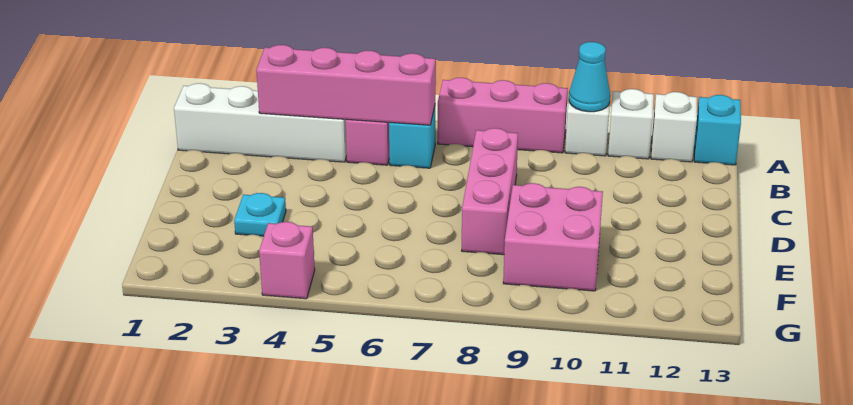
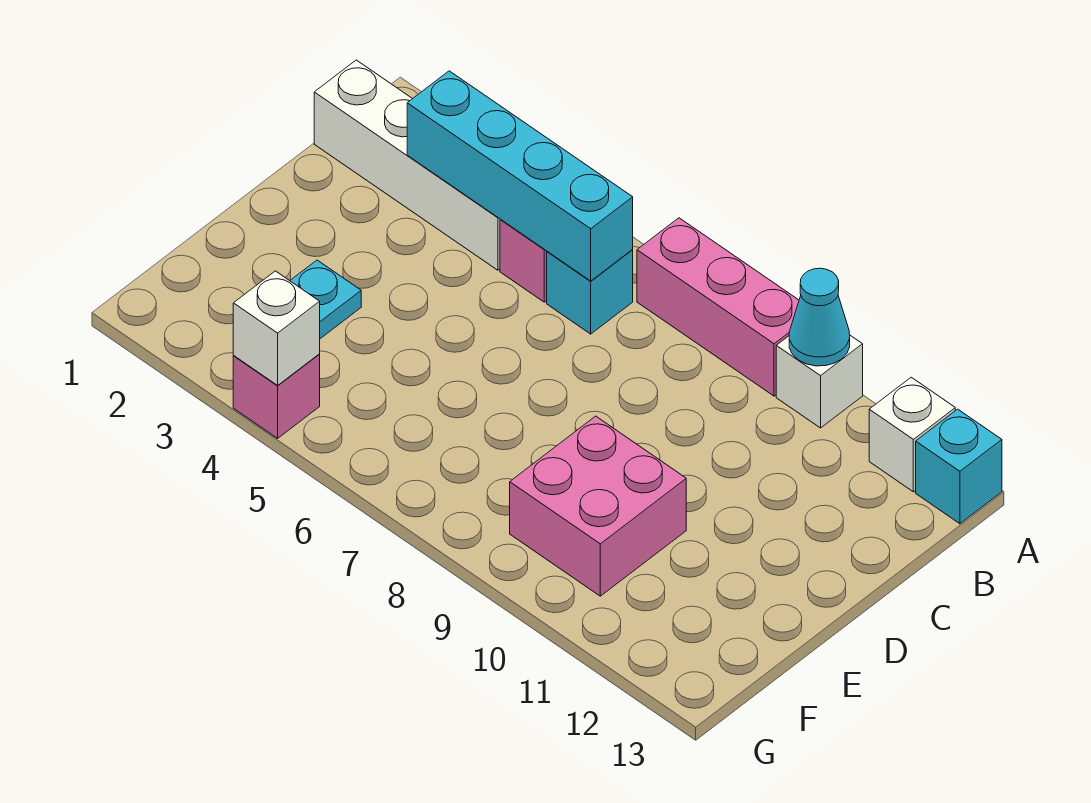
white brick A11 level 1 -> white brick G4 level 2
pink brick B3:B6 level 2 -> cyan brick B3:B6 level 2
pink brick C8:E8 level 1 -> none

